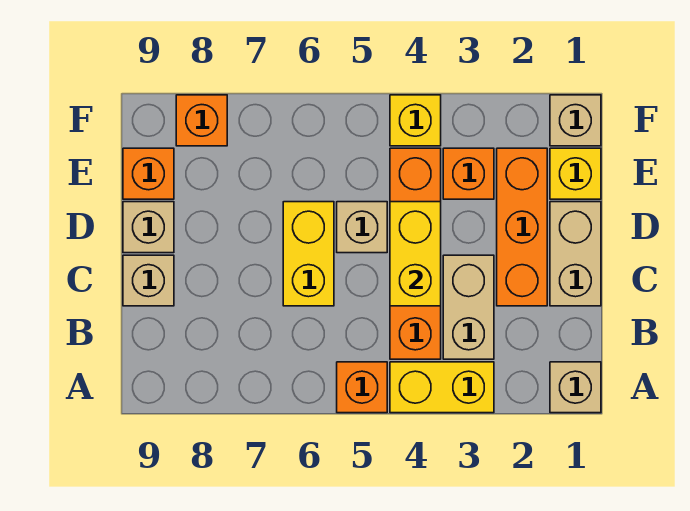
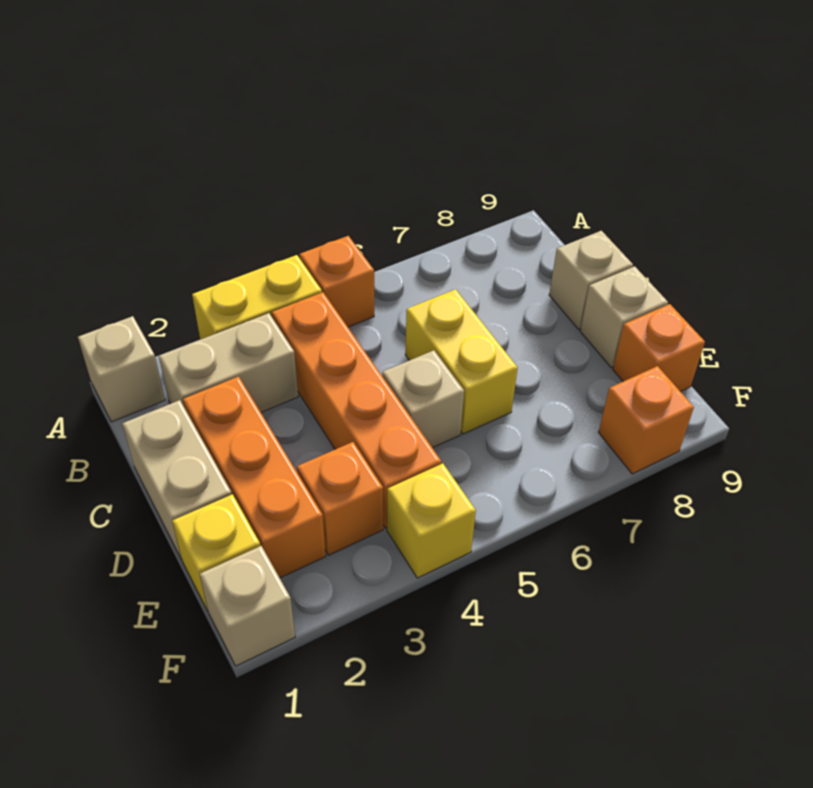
tan brick B3:C3 level 1 -> tan brick B2:B3 level 1
yellow brick C4:D4 level 2 -> none

